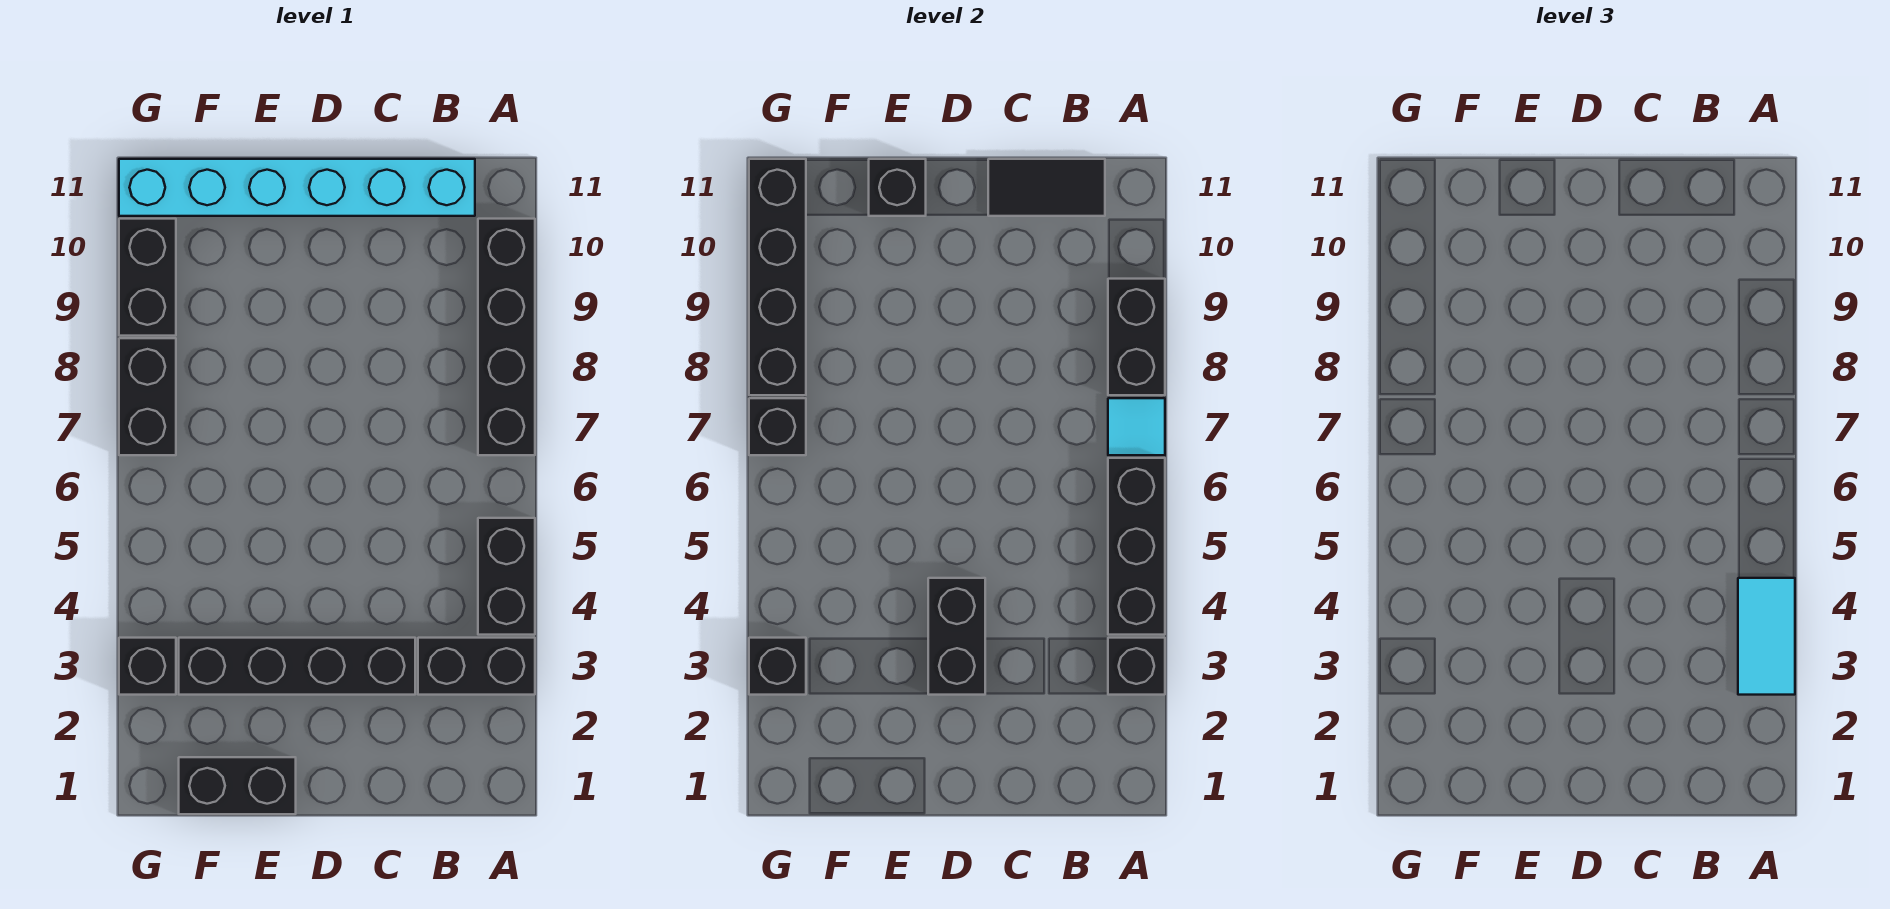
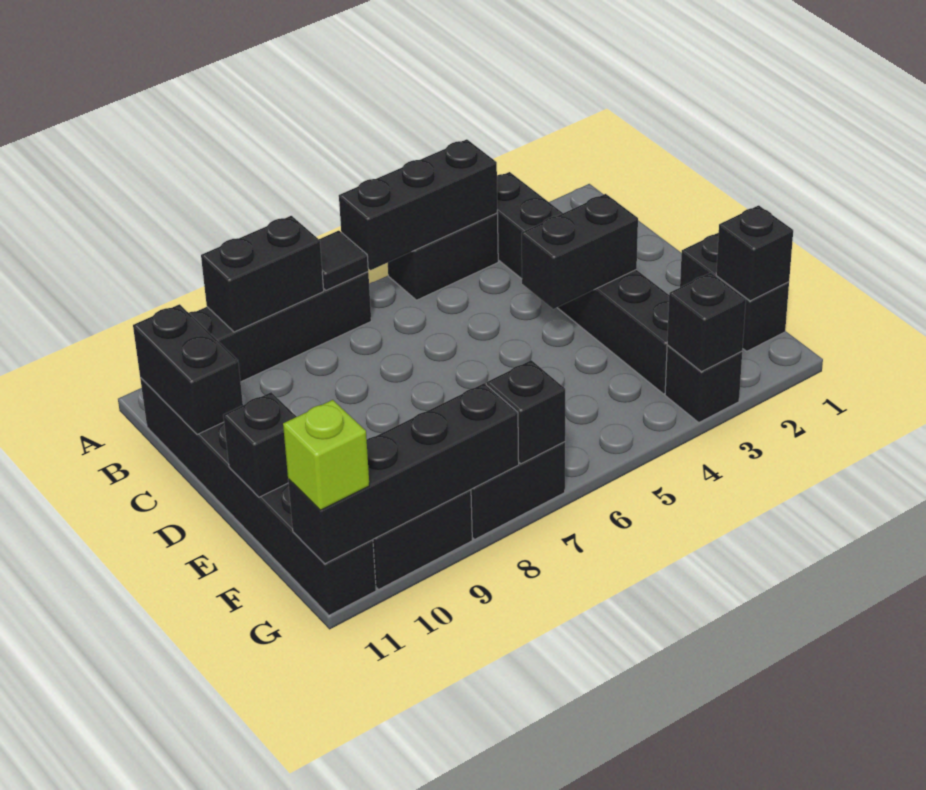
black brick A3 level 2 -> black brick F1 level 2
cyan tile A3:A4 level 3 -> none
cyan tile A7 level 2 -> black tile A7 level 2
cyan brick B11:G11 level 1 -> black brick B11:G11 level 1
black tile B11:C11 level 2 -> black brick B11:C11 level 2
none -> lime brick G11 level 3

